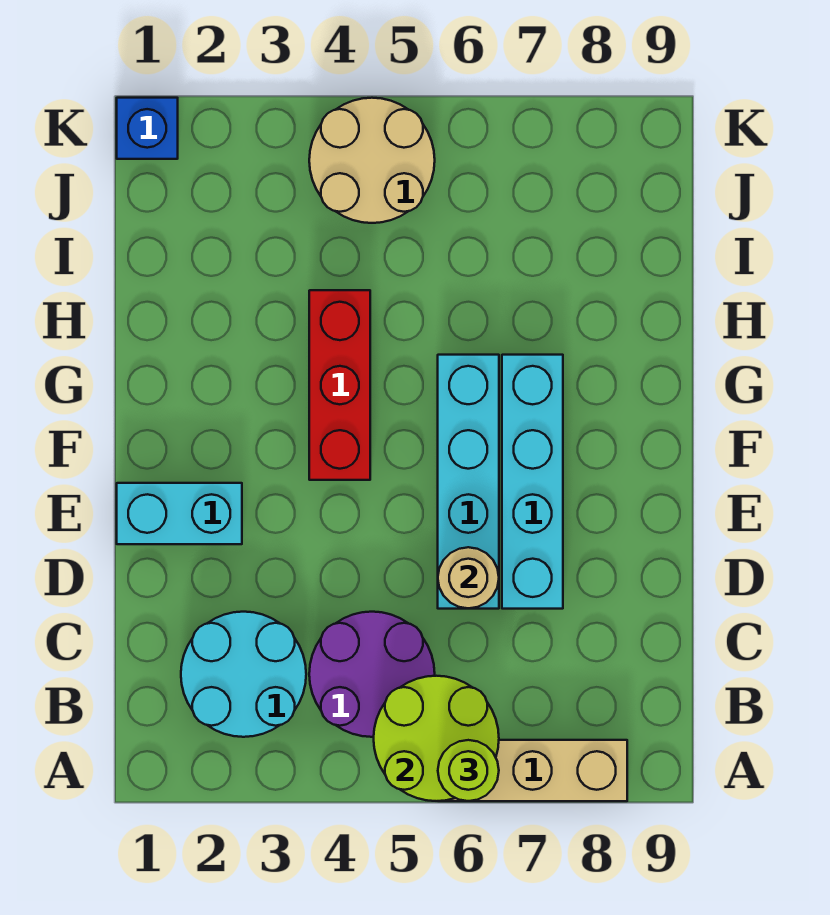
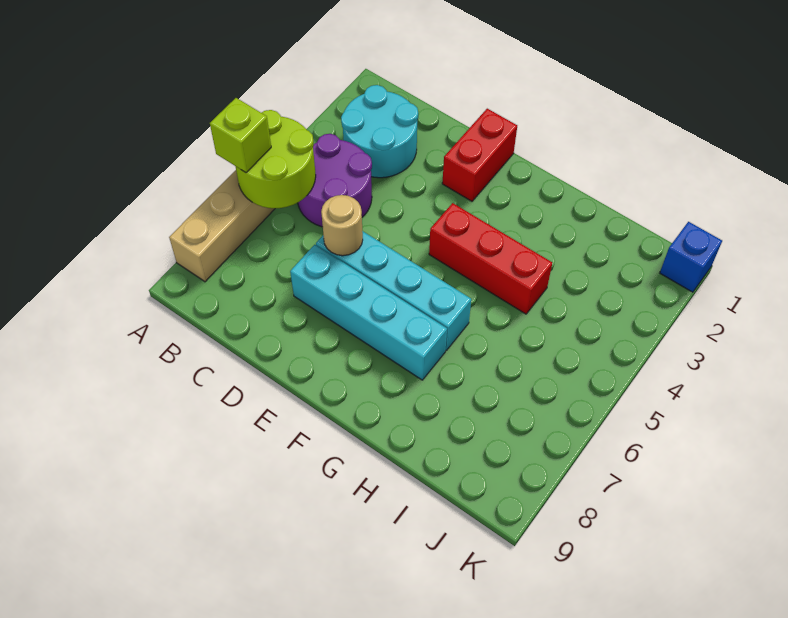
lime round brick A6 level 3 -> lime brick A6 level 3
cyan brick E1:E2 level 1 -> red brick E1:E2 level 1
tan round brick J4:K5 level 1 -> none

